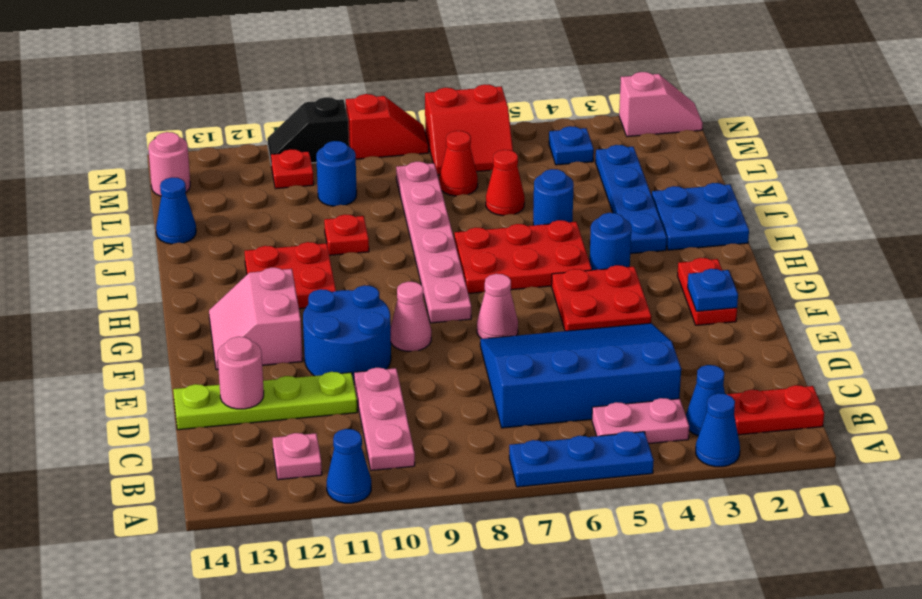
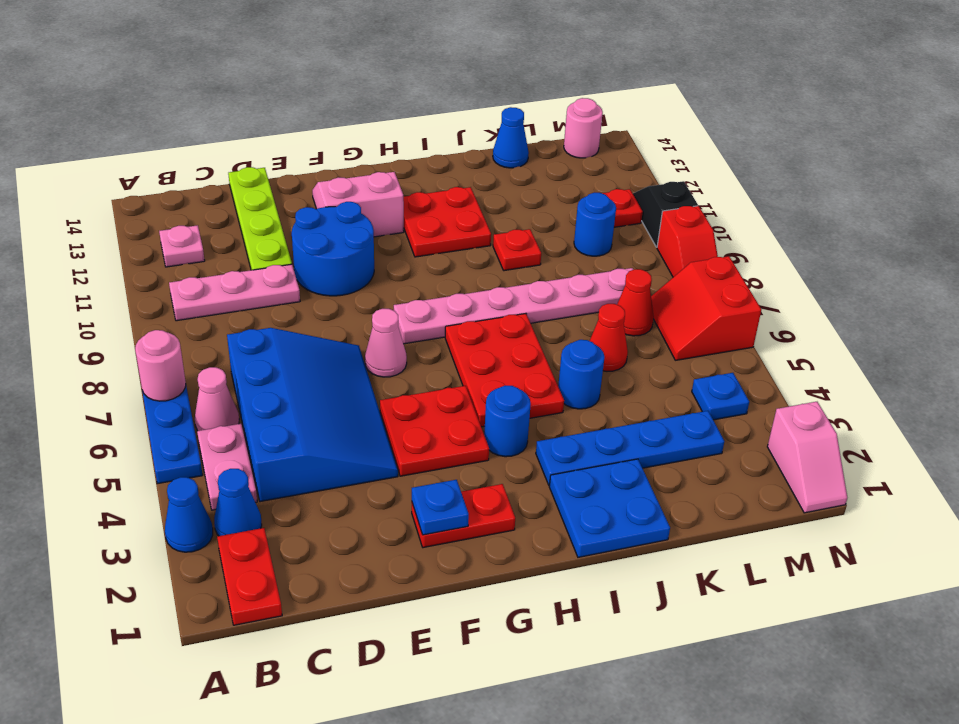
blue cone A11 level 1 -> none
pink round brick D13 level 2 -> pink round brick A7 level 2
pink cone F9 level 1 -> pink cone B6 level 1

